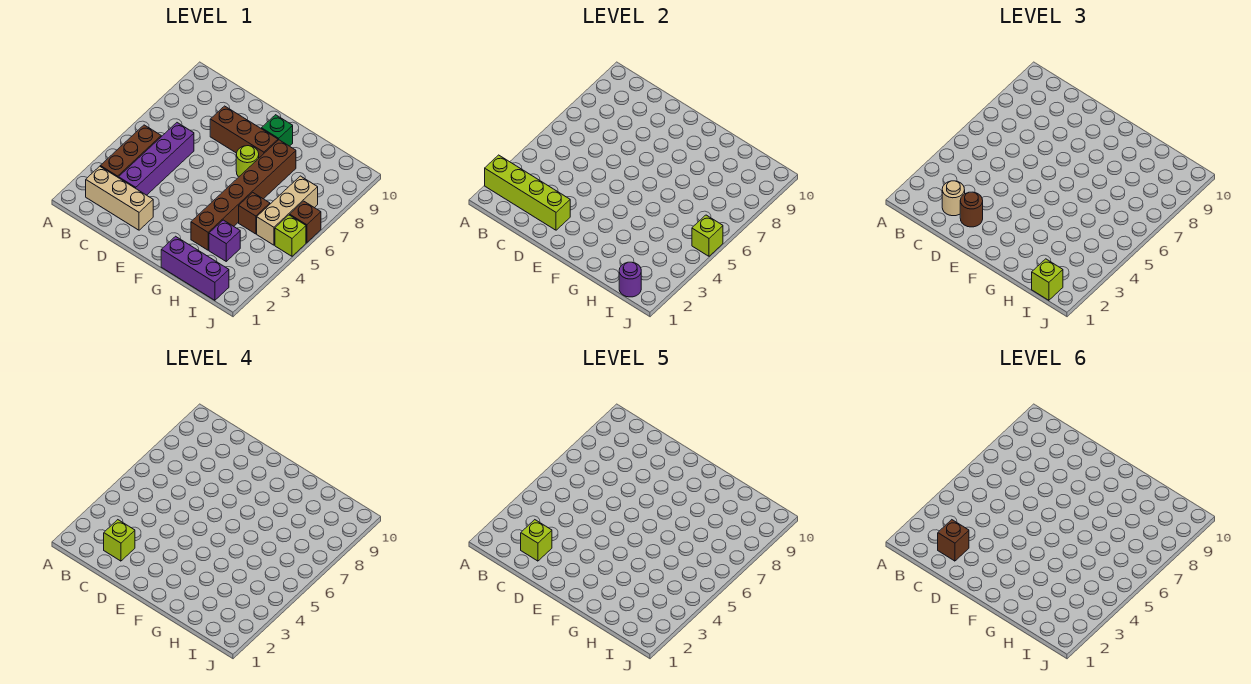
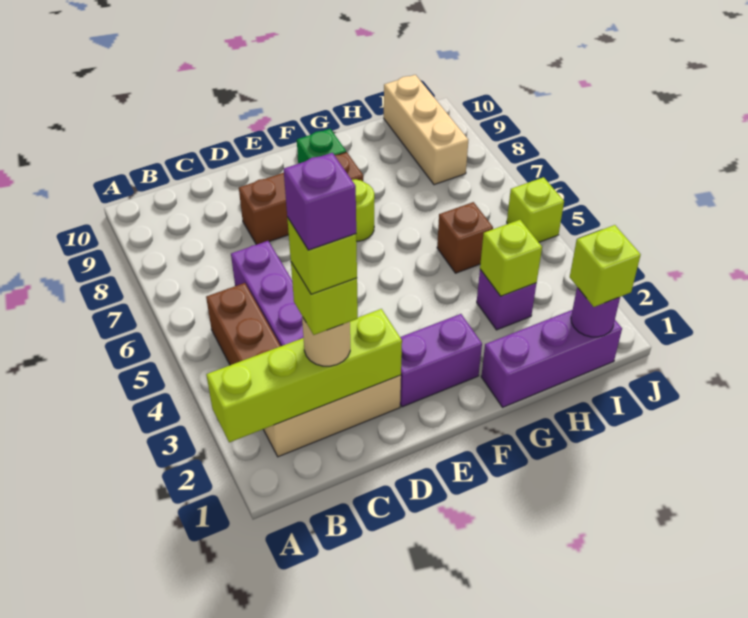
brown brick C2 level 6 -> purple brick C2 level 6
brown round brick D2 level 3 -> none
none -> purple brick E2:F2 level 1
brown brick G3:G8 level 1 -> none
tan brick I5:I7 level 1 -> tan brick I8:I10 level 1
lime brick J5 level 2 -> lime brick H3 level 2
brown brick J6 level 1 -> none

